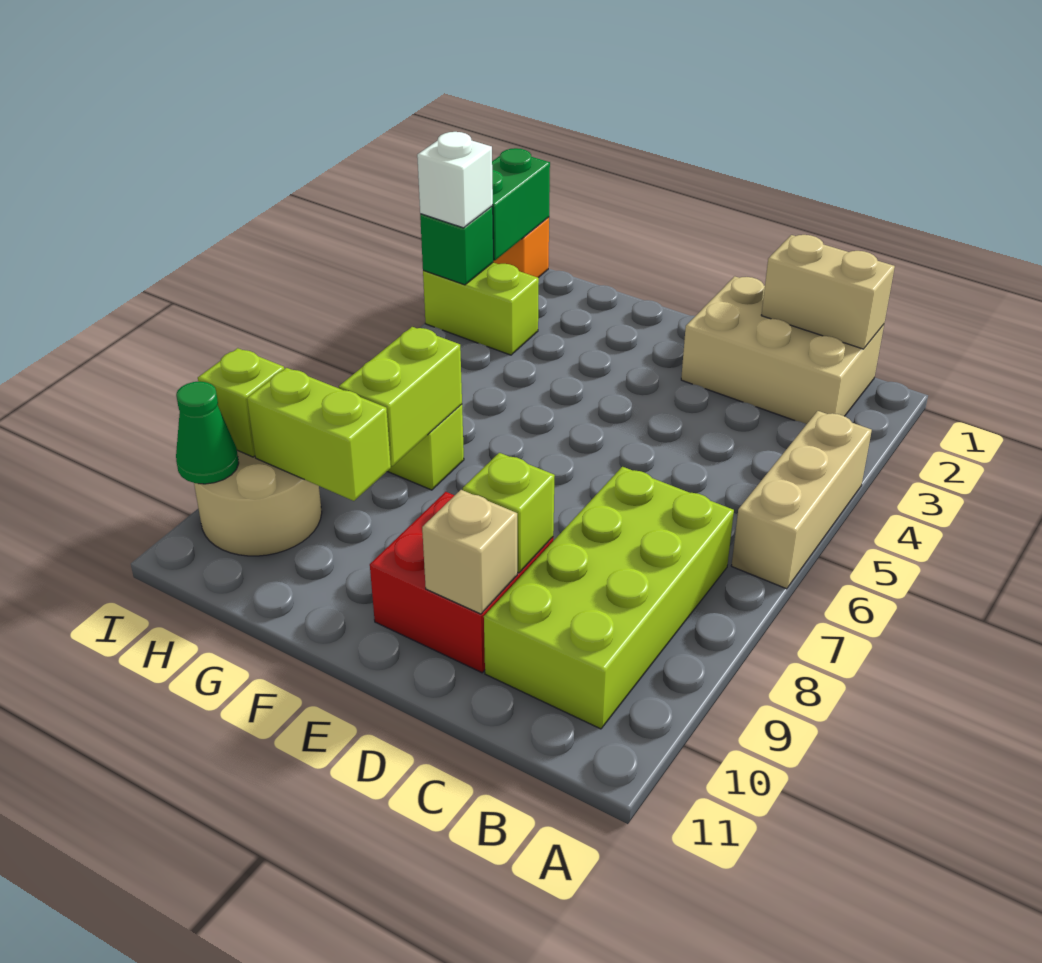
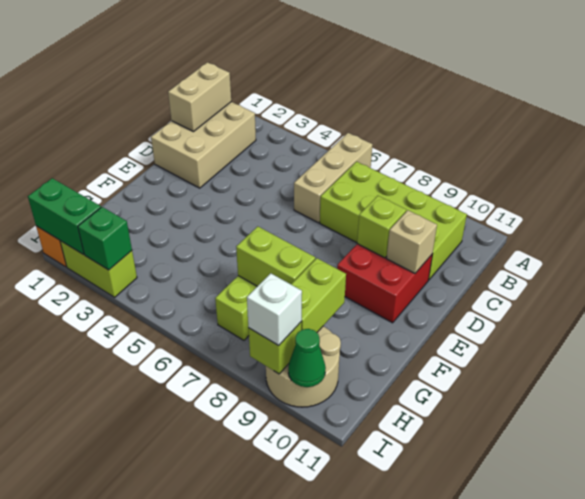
tan brick A4:A6 level 1 -> tan brick A6:C6 level 1
lime brick H3:I3 level 1 -> lime brick I2:I3 level 1
white brick I3 level 3 -> white brick I9 level 3

